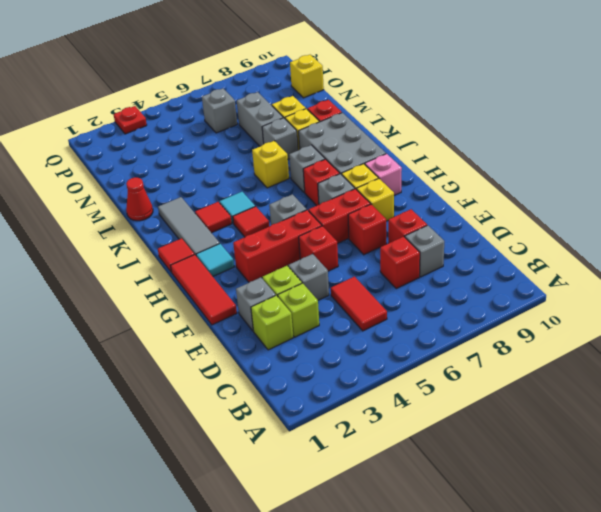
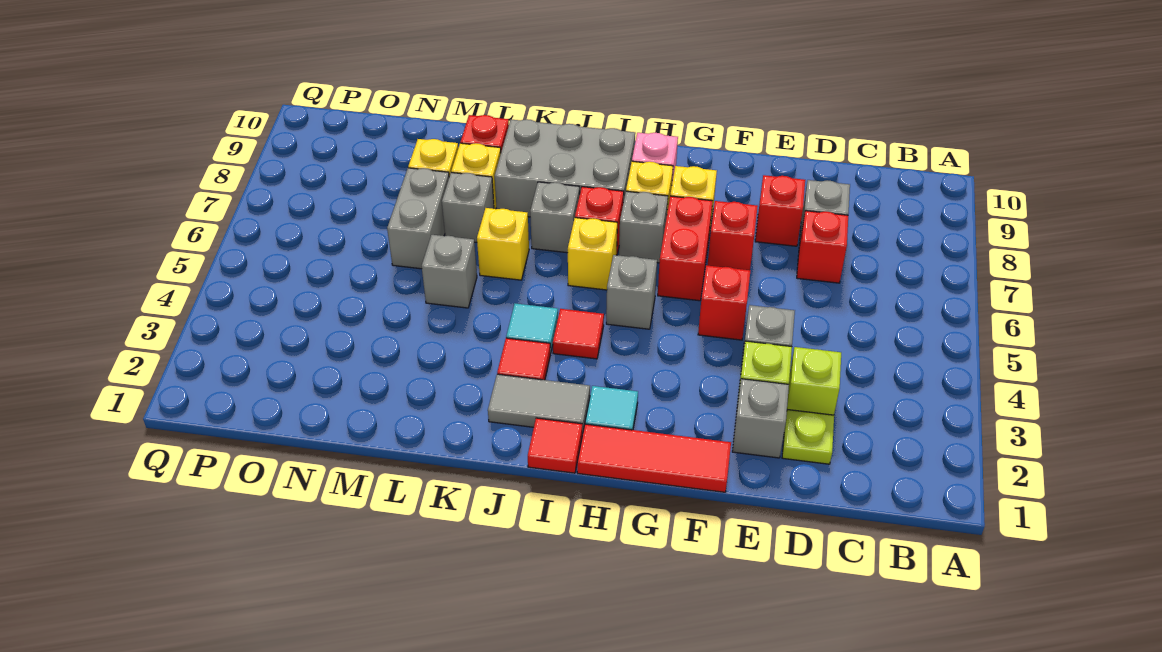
red tile C5:D5 level 1 -> none
lime brick D2 level 1 -> lime plate D2 level 1
red brick G3:G5 level 1 -> none
grey tile I2:K2 level 1 -> grey tile I2:J2 level 1
red cone L1 level 1 -> none
grey brick M7:N7 level 1 -> grey brick M6:M7 level 1
grey brick O6 level 1 -> grey brick L5 level 1
yellow brick O10 level 1 -> yellow brick I6 level 1
red plate Q3 level 1 -> none

